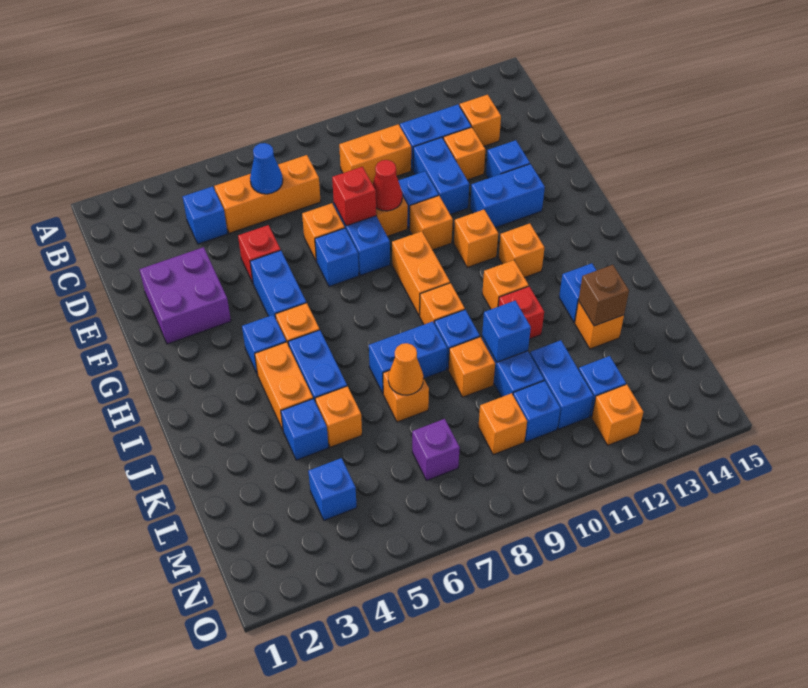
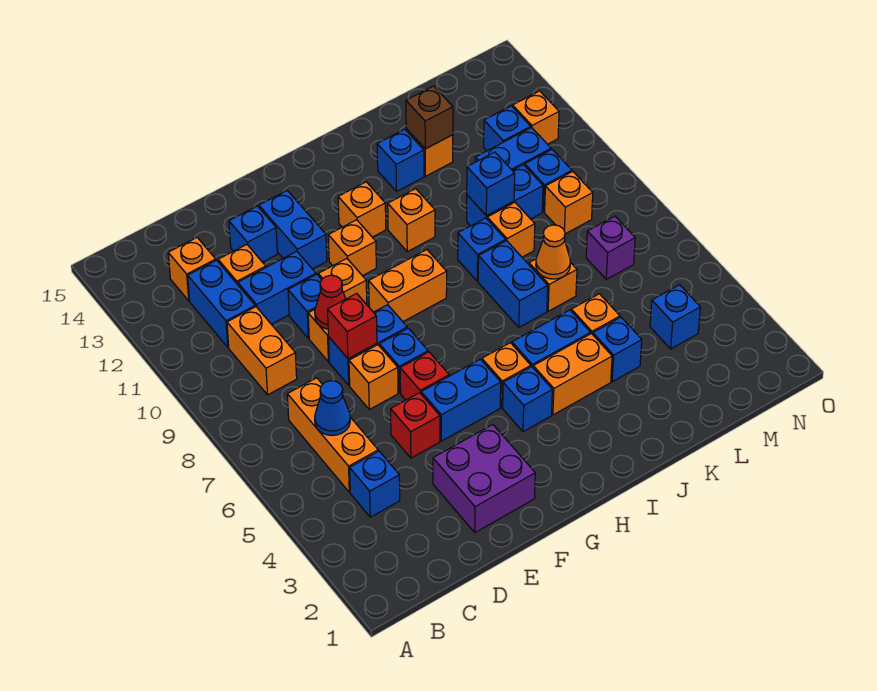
orange brick I9 level 1 -> none
red brick J11 level 1 -> red brick F6 level 1

